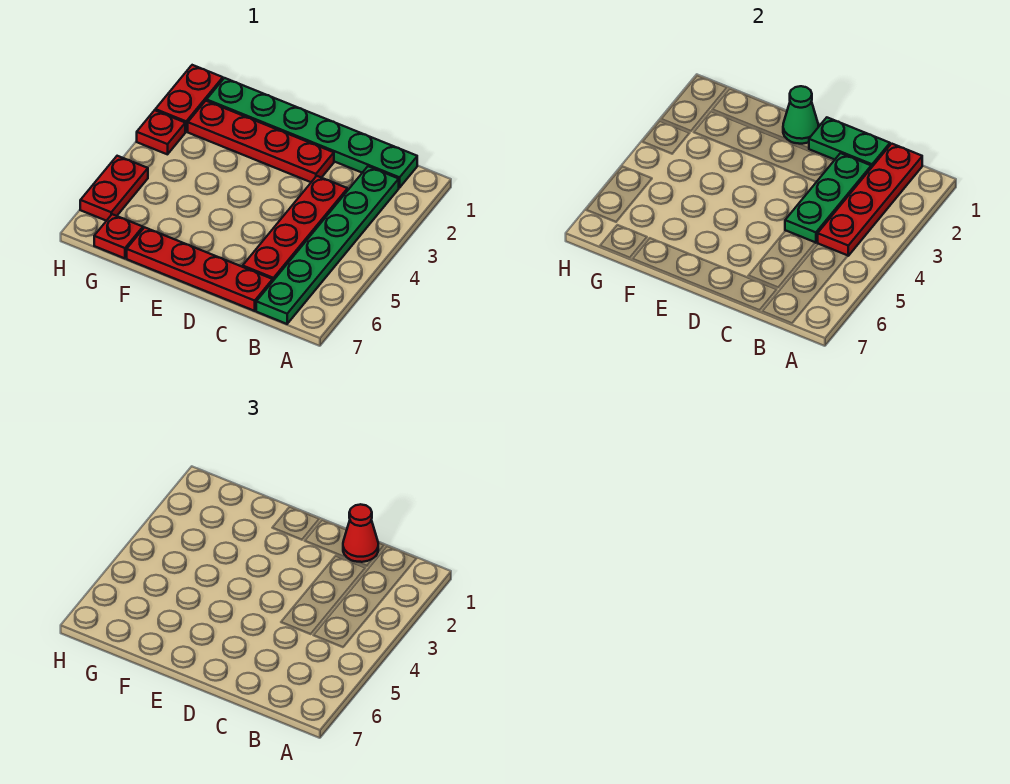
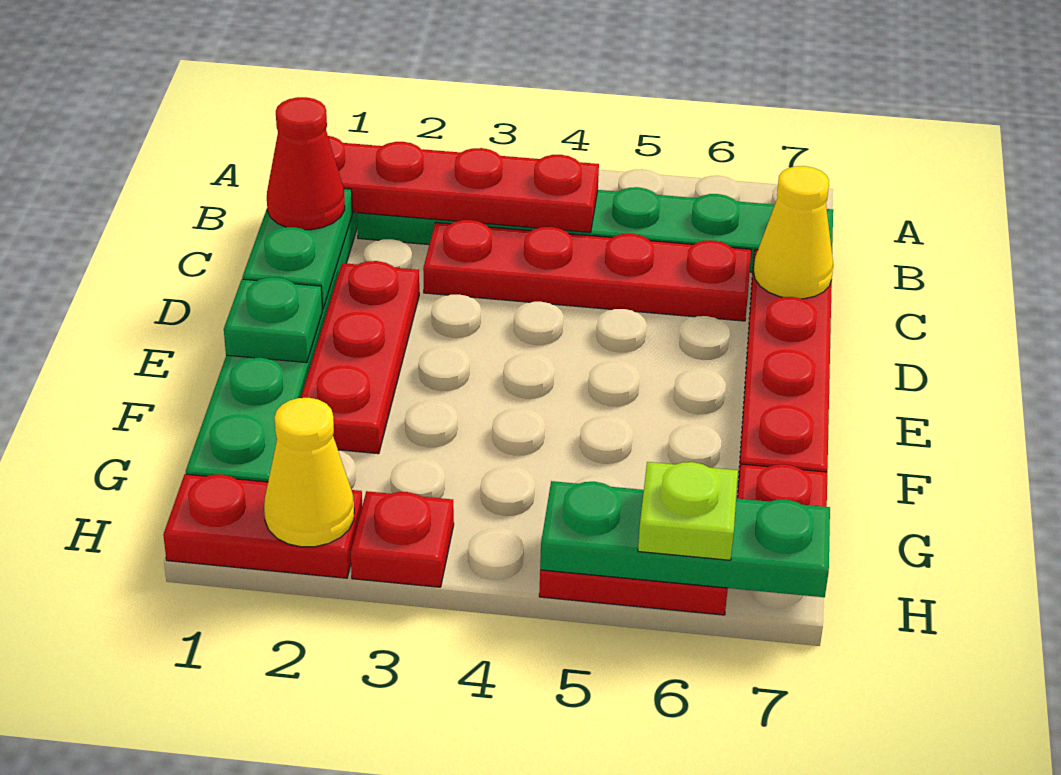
green plate C2:C4 level 2 -> green plate H5:H7 level 2
none -> yellow cone C7 level 2
red plate D2:G2 level 1 -> red plate D2:F2 level 1
green cone E1 level 2 -> green plate E1 level 2
none -> yellow cone H2 level 2
none -> lime plate H6 level 3

